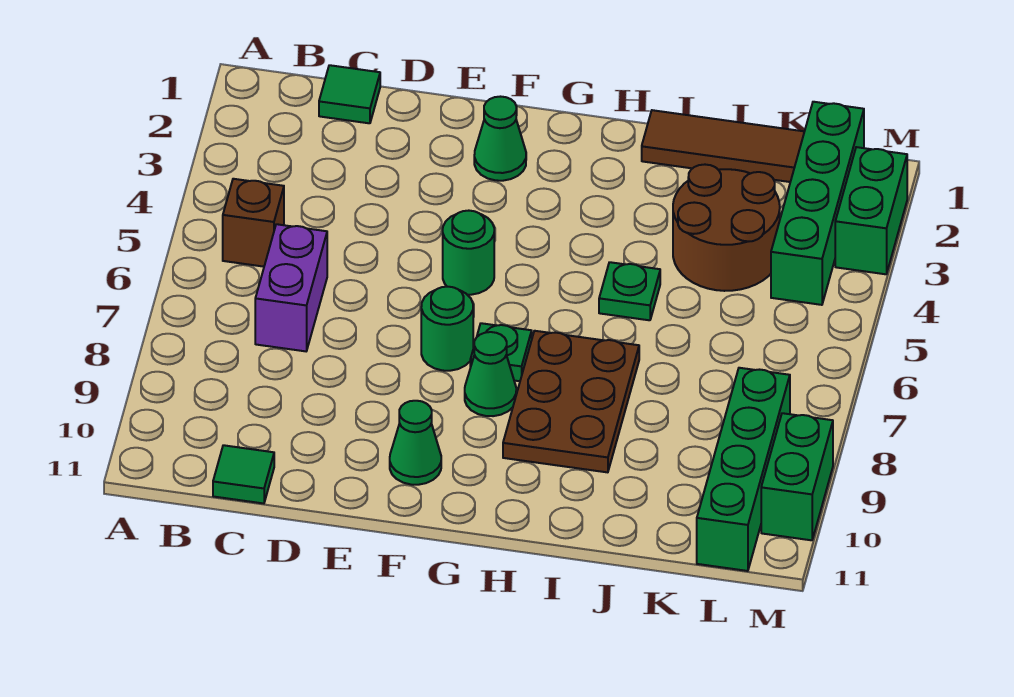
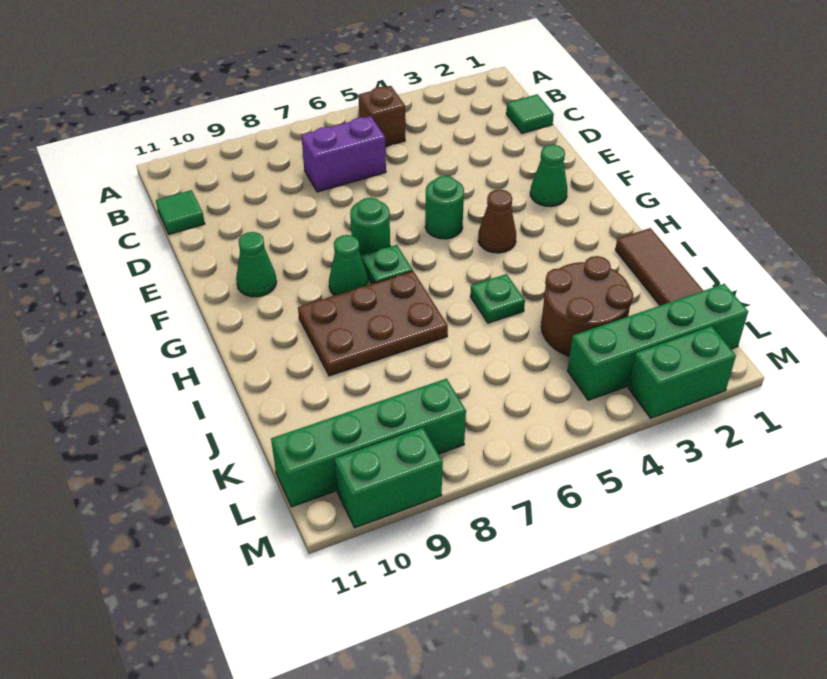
none -> brown cone G4 level 1

